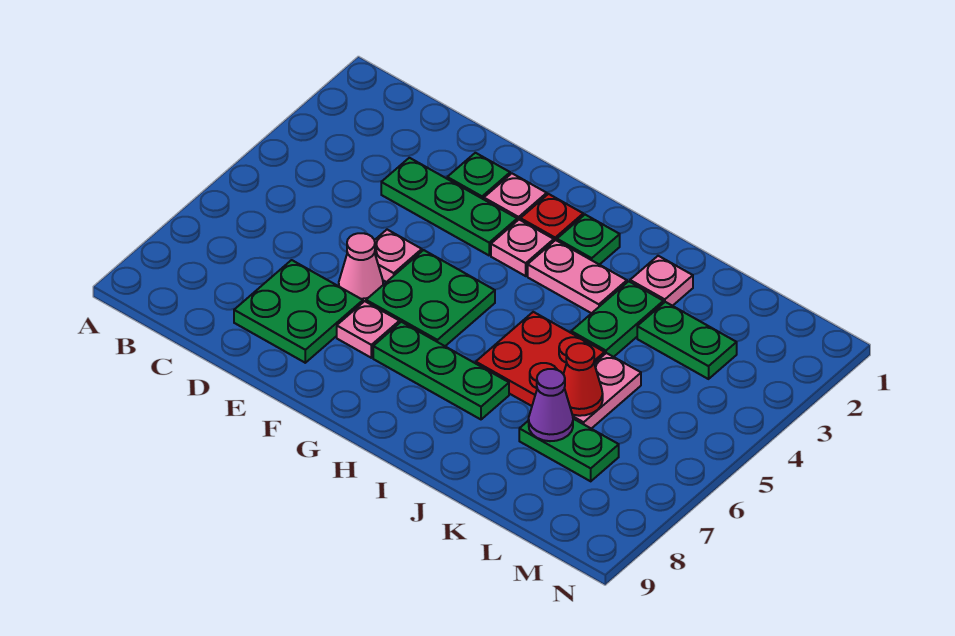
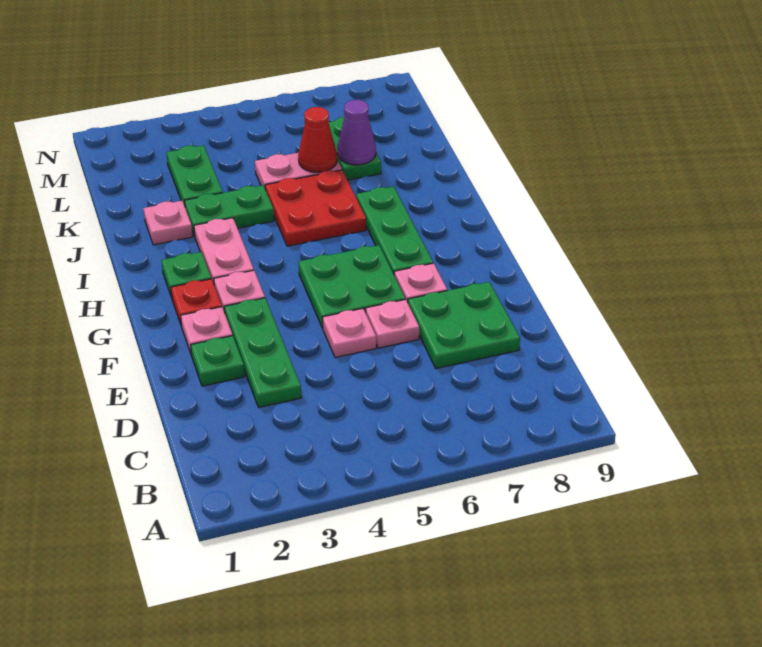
pink cone E6 level 1 -> pink plate E6 level 1

